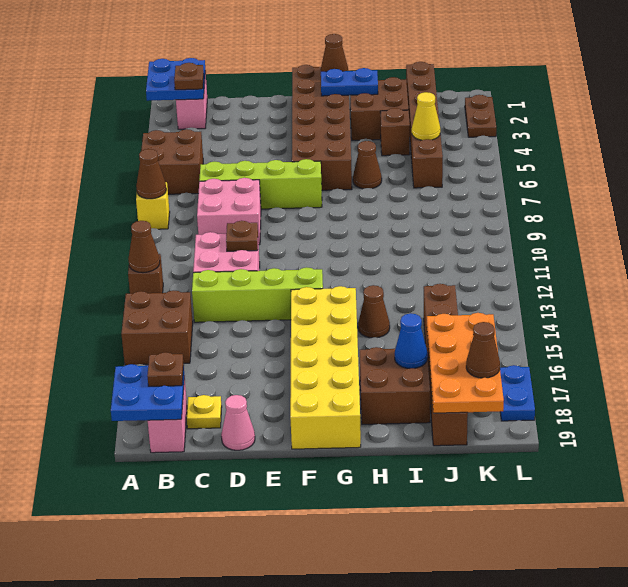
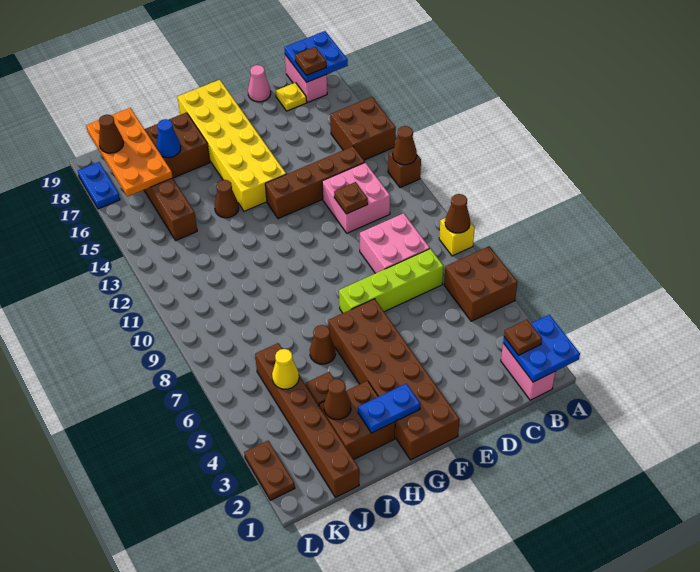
lime brick C13:F13 level 1 -> brown brick C13:F13 level 1
brown cone G1 level 2 -> brown cone I3 level 2

